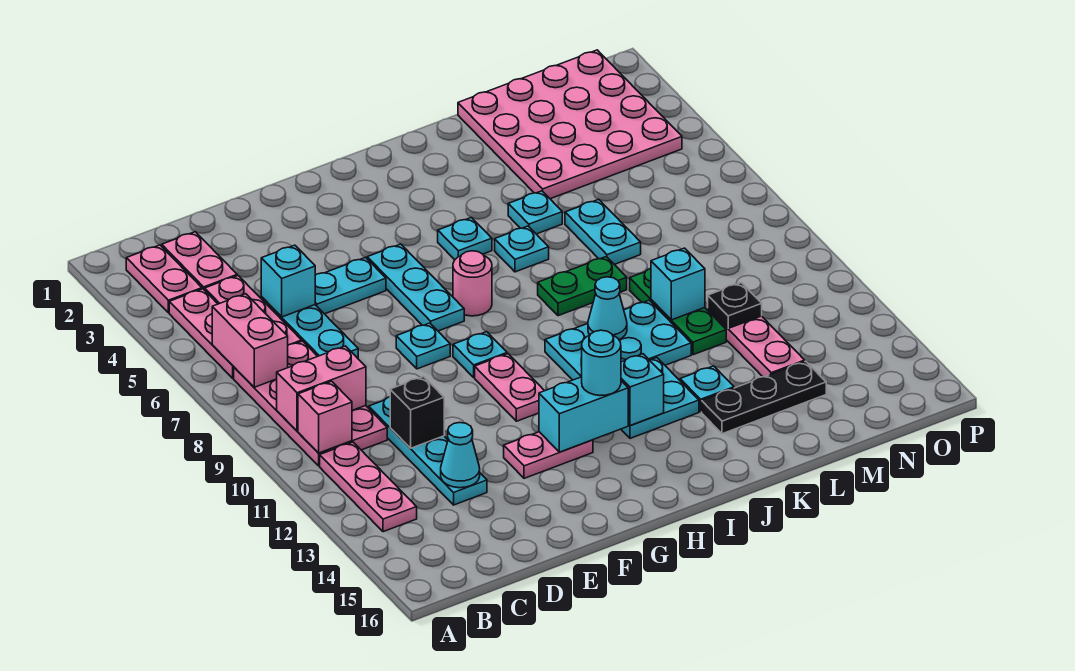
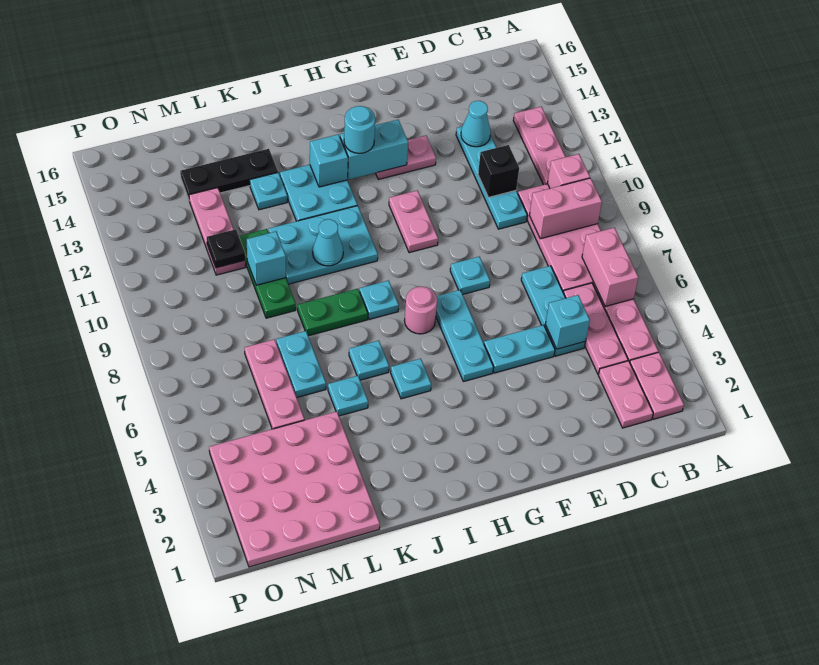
cyan plate G9 level 1 -> cyan plate I8 level 1
none -> pink plate M5:M7 level 1

